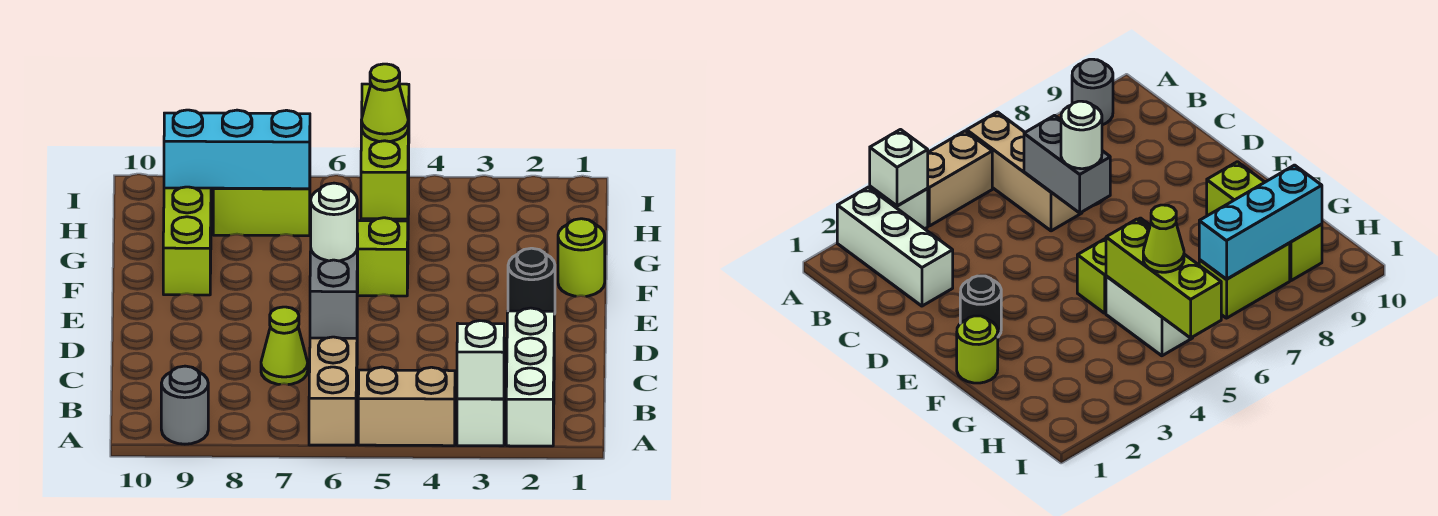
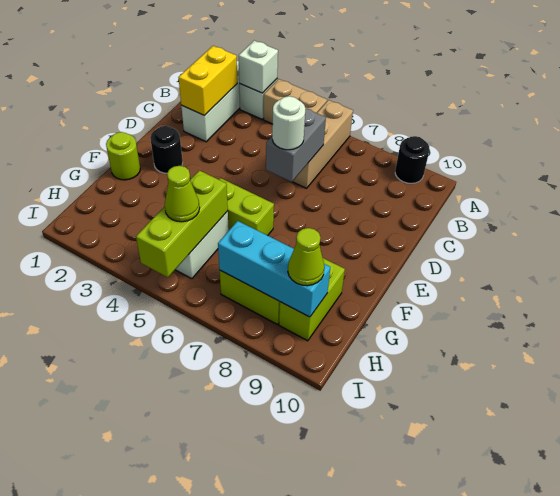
grey round brick A9 level 1 -> black round brick A9 level 1
none -> yellow brick B2:C2 level 2
lime cone C7 level 1 -> lime cone H9 level 3
lime brick F9:H9 level 1 -> lime brick G9:H9 level 1

